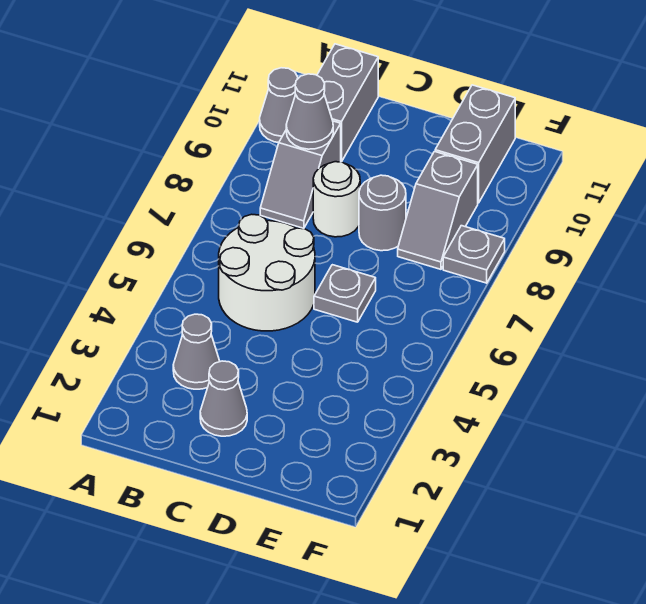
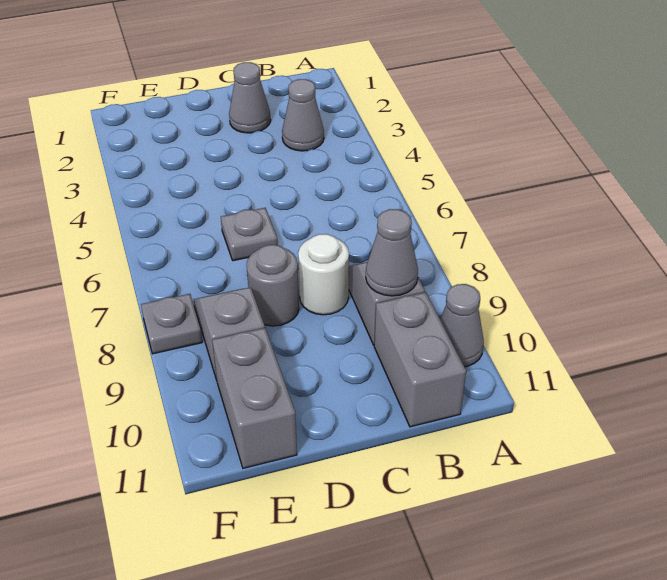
white round brick B5:C6 level 1 -> none

